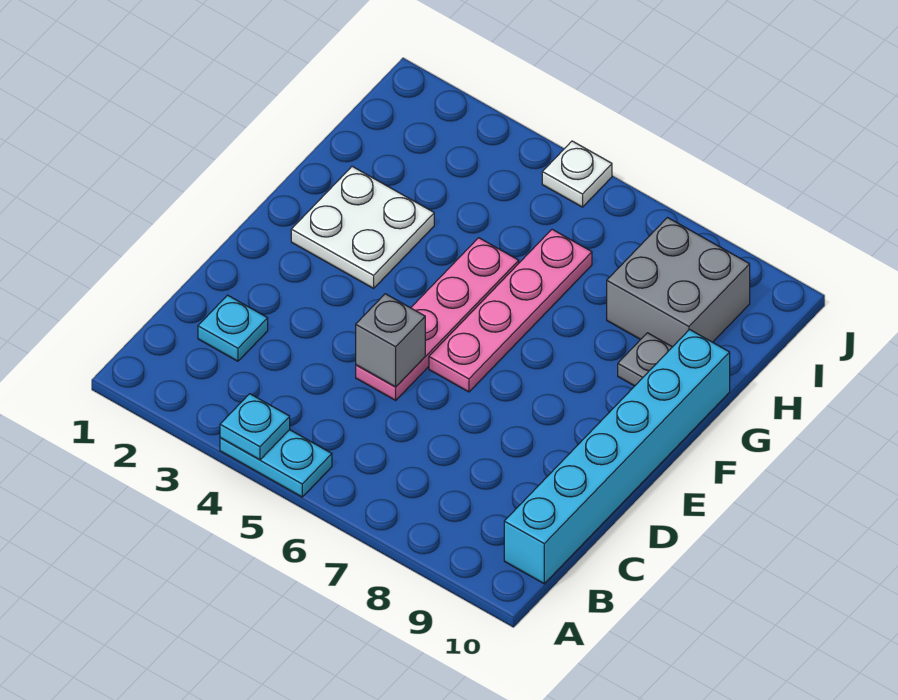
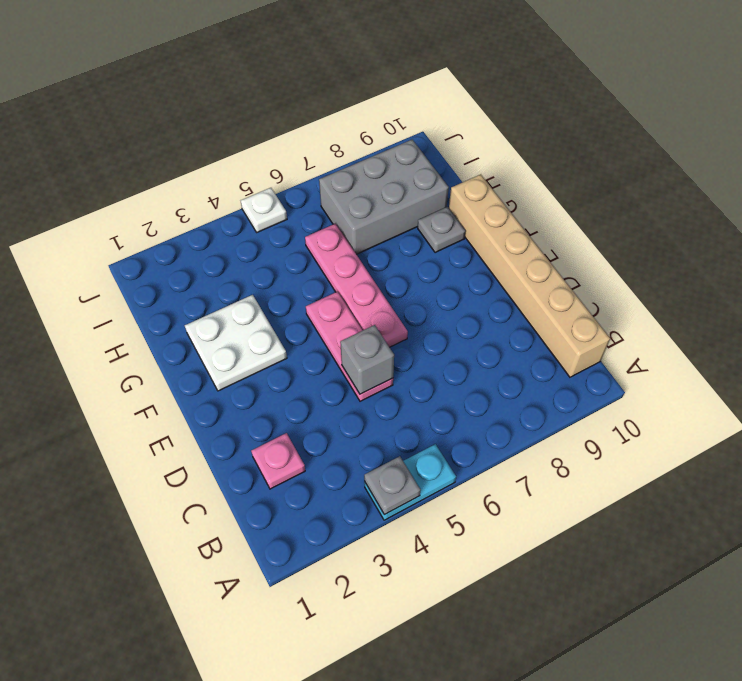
cyan plate A4 level 2 -> grey plate A4 level 2
cyan brick B10:G10 level 1 -> tan brick B10:G10 level 1
cyan plate C2 level 1 -> pink plate C2 level 1
pink plate D5:G5 level 1 -> pink plate D5:F5 level 1
grey brick H8:I9 level 1 -> grey brick H7:I9 level 1

